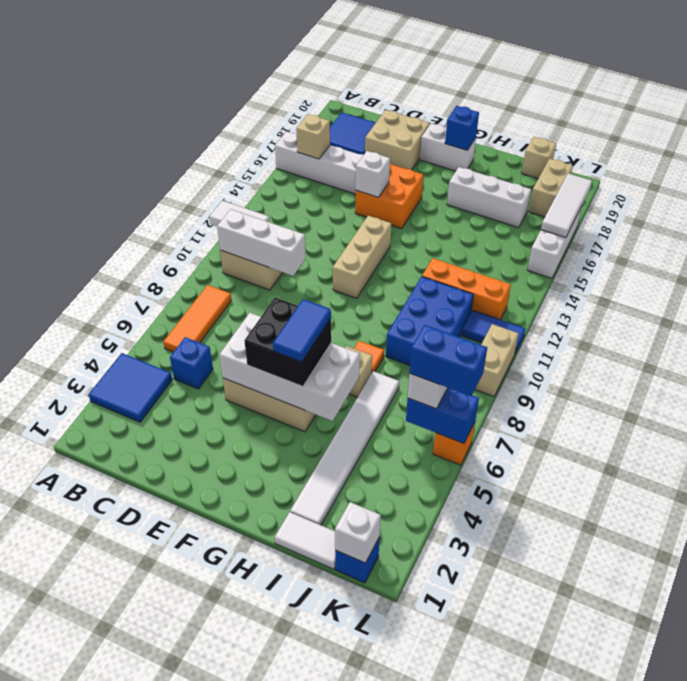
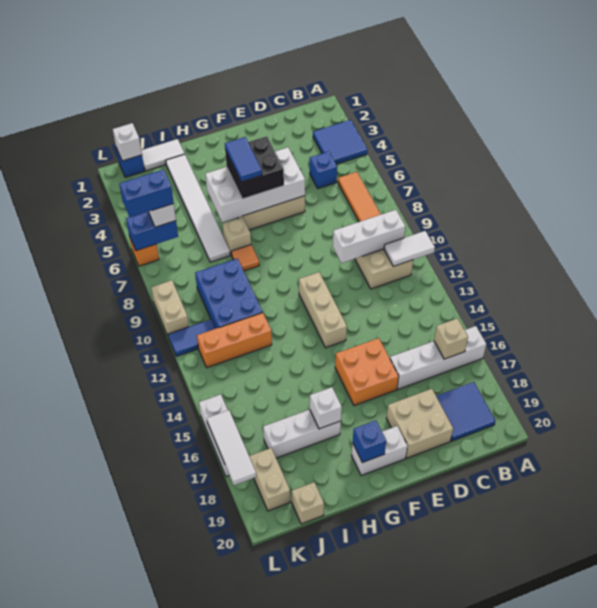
white brick E15 level 2 -> white brick H17 level 2

